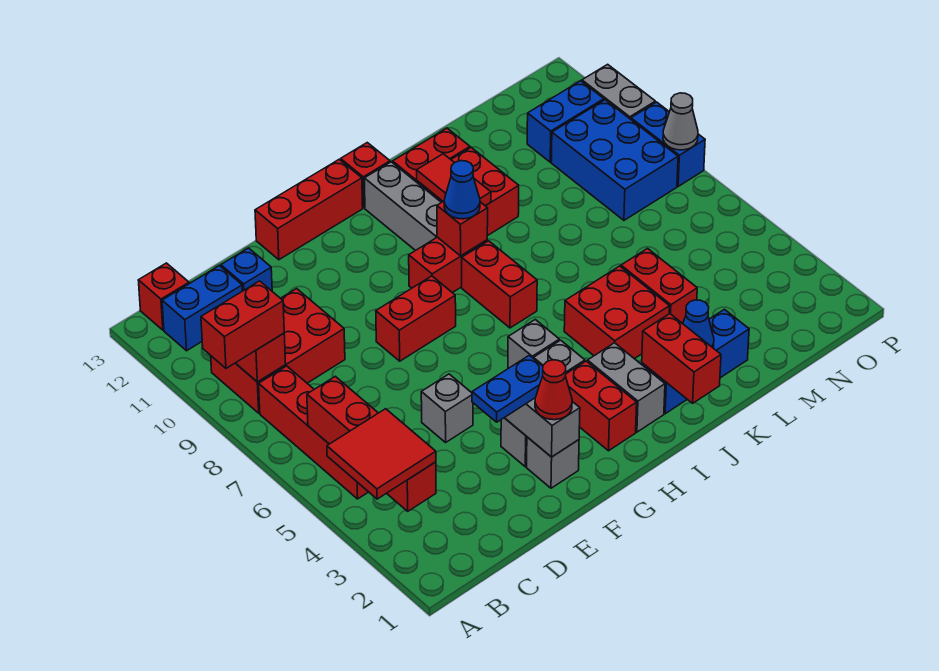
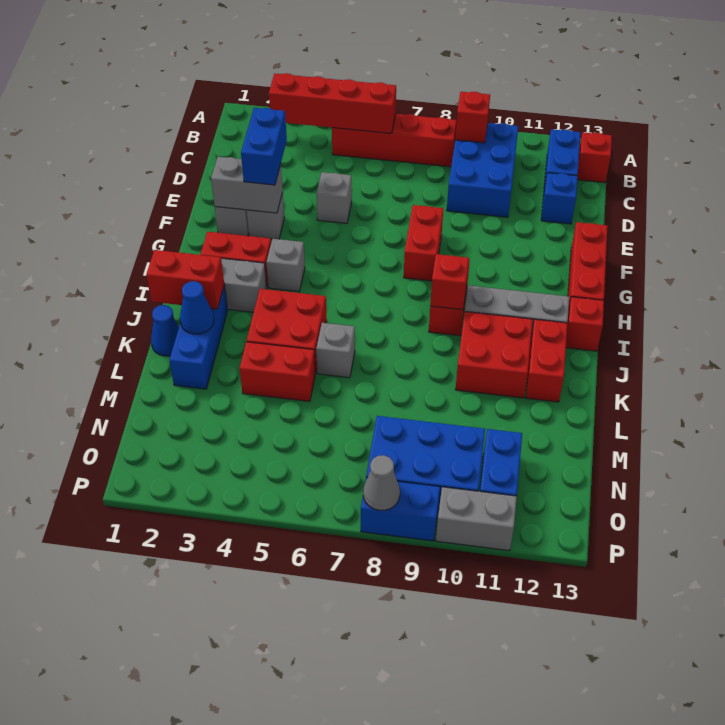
red tile A3:B4 level 3 -> none
red brick A9:B9 level 3 -> none
red brick B9:D10 level 1 -> blue brick B9:D10 level 1
blue plate E3:F3 level 3 -> blue brick E3:F3 level 3
red cone F2 level 3 -> none
grey brick H5 level 1 -> grey brick K6 level 1
red brick I7:I8 level 1 -> none
blue cone I9 level 3 -> blue cone K1 level 1
red tile J10:J11 level 2 -> none

